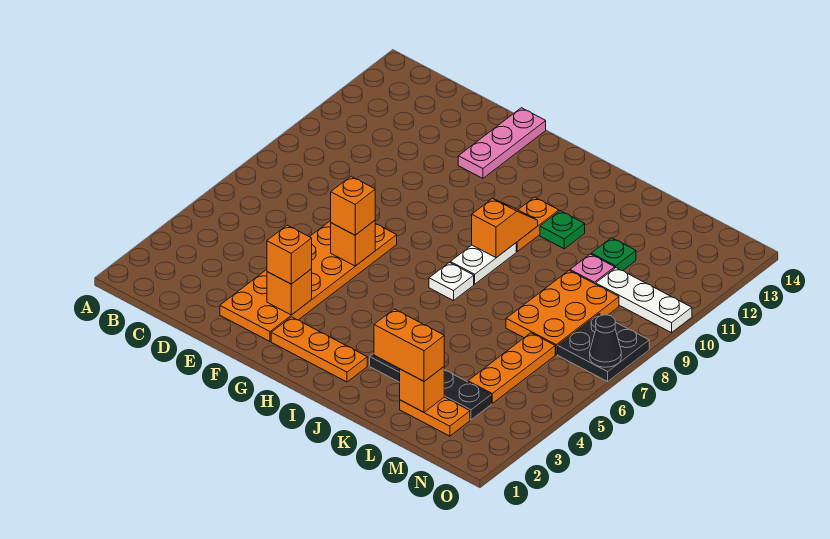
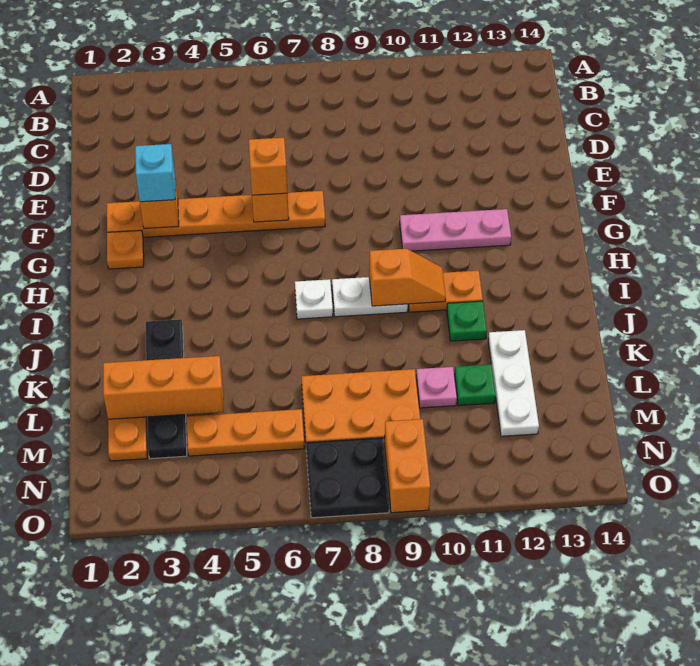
orange plate E2:F7 level 1 -> orange plate F2:F7 level 1
orange brick F3 level 3 -> cyan brick F3 level 3
pink plate F12:F14 level 1 -> pink plate G10:G12 level 1
orange plate G2:I2 level 1 -> orange plate G2 level 1
orange brick K2:L2 level 3 -> orange brick N9:O9 level 1
orange brick L2 level 2 -> orange brick L2:L4 level 2
white plate M10:O10 level 1 -> white plate K12:M12 level 1
black cone O7 level 2 -> none

